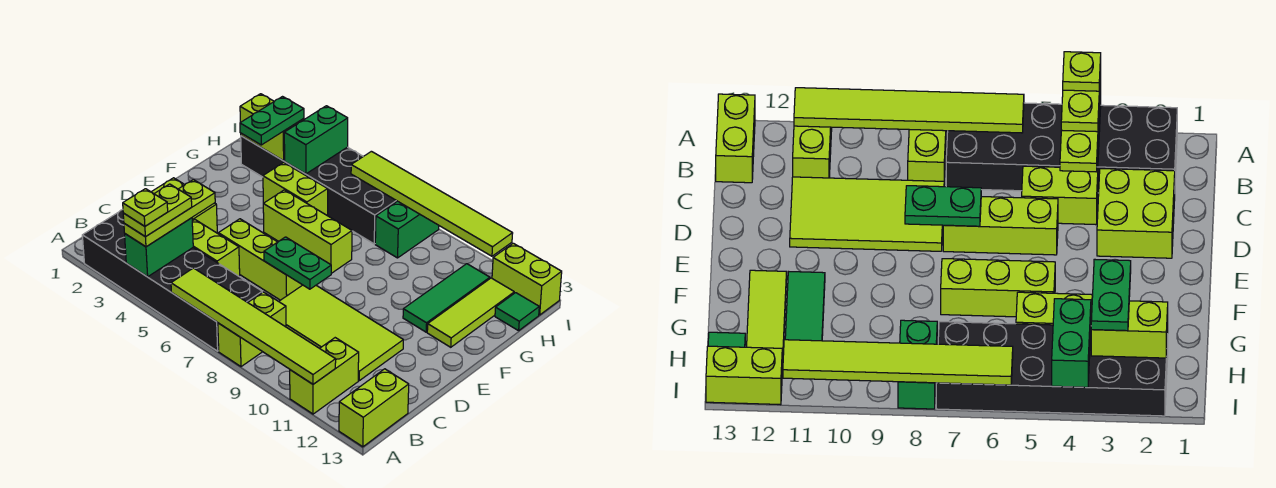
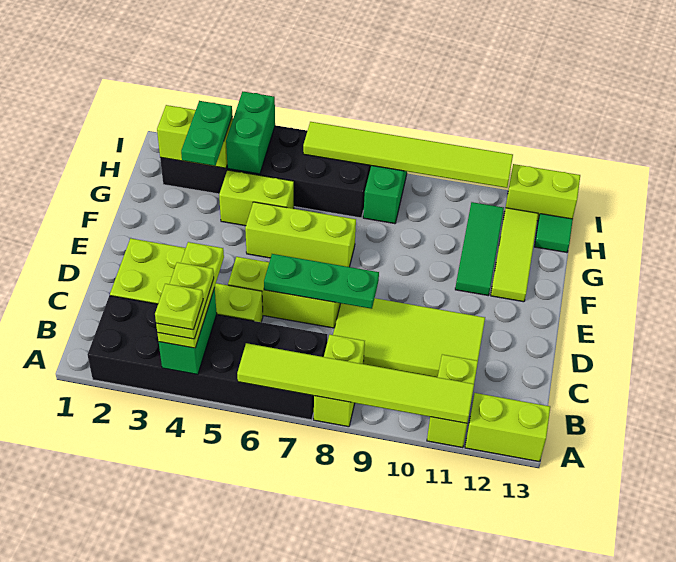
lime brick A13:B13 level 1 -> lime brick A12:A13 level 1
green plate D7:D8 level 2 -> green plate D6:D8 level 2

